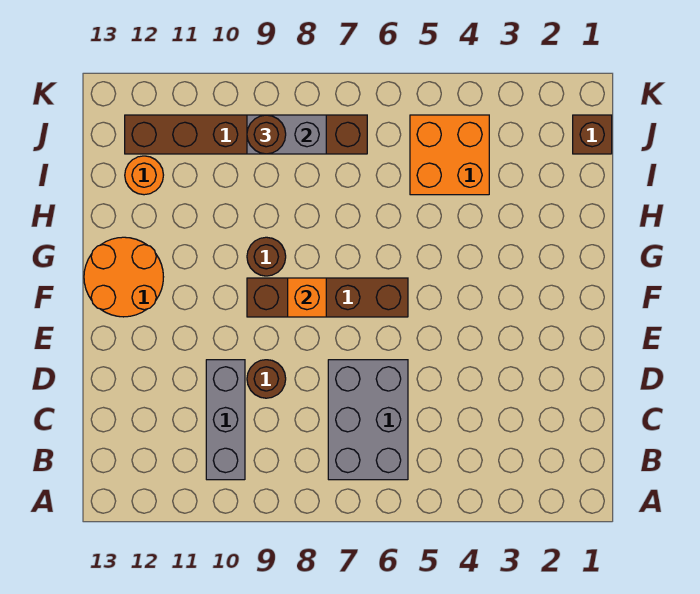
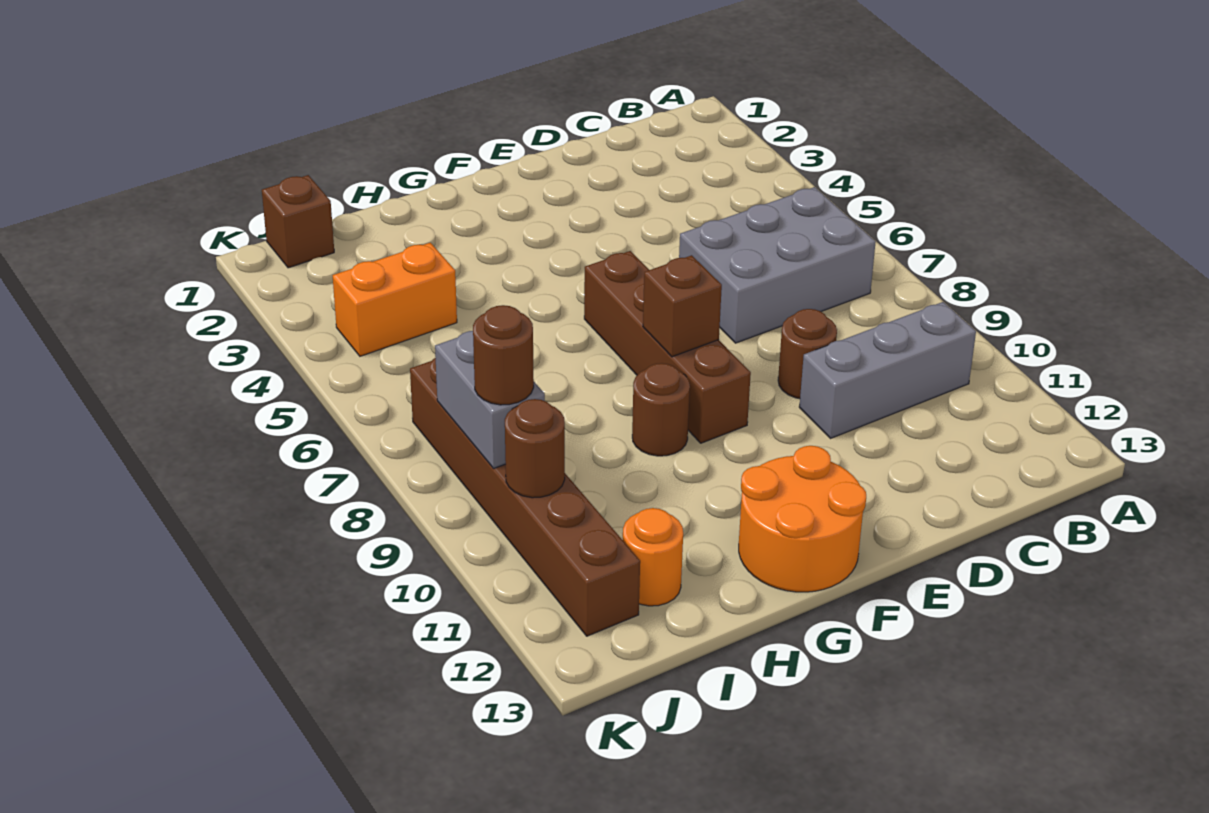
orange brick F8 level 2 -> brown brick F8 level 2
orange brick I4:J5 level 1 -> orange brick I4:J4 level 1
none -> brown round brick J10 level 2

